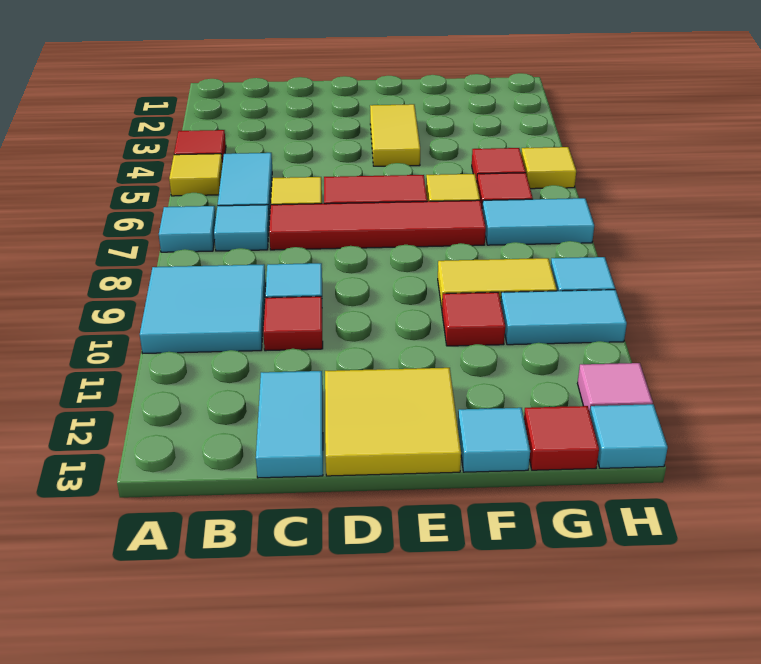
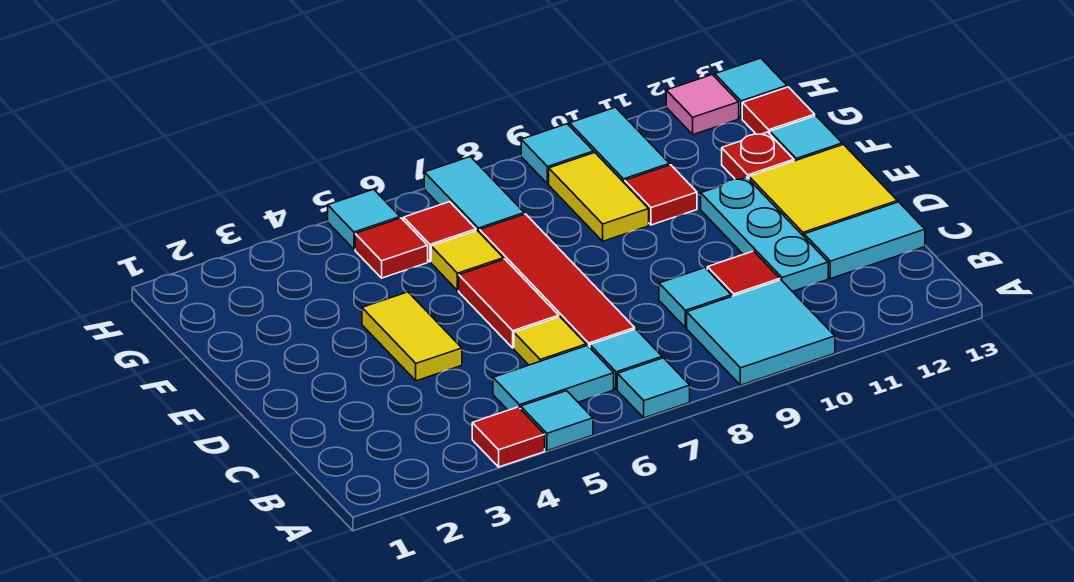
yellow tile A5 level 1 -> cyan tile A5 level 1
none -> cyan plate C11:E11 level 1
yellow tile E3:E4 level 1 -> yellow tile D4:E4 level 1
none -> red plate F12 level 1
yellow tile H5 level 1 -> cyan tile H5 level 1

